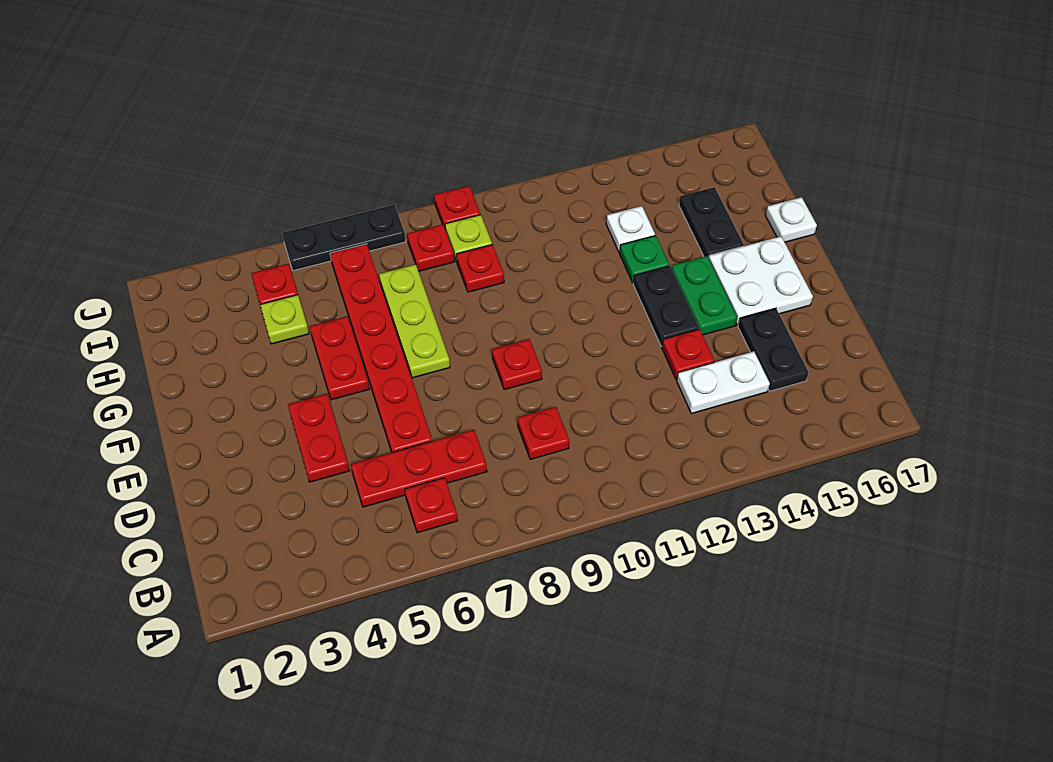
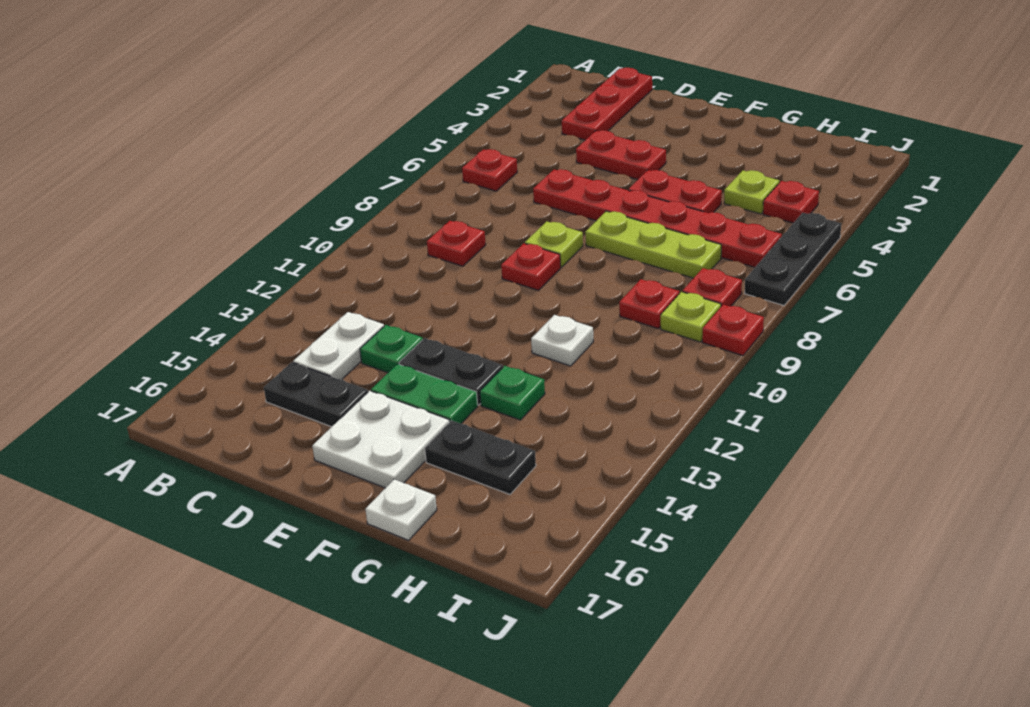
red plate C5:C7 level 1 -> red plate C1:C3 level 1
red plate D13 level 1 -> green plate D13 level 1
none -> lime plate E8 level 1
white plate H13 level 1 -> white plate G11 level 1

